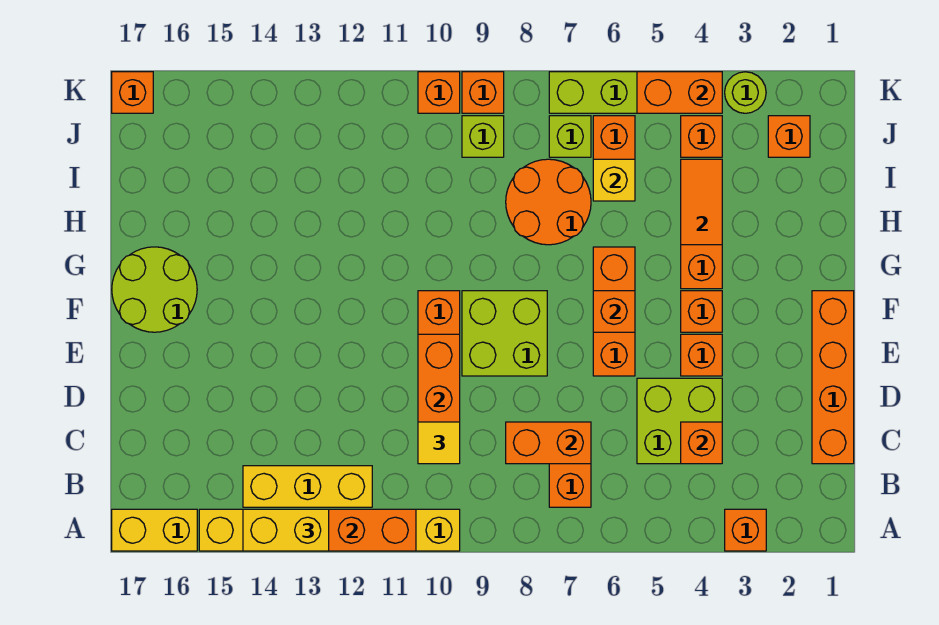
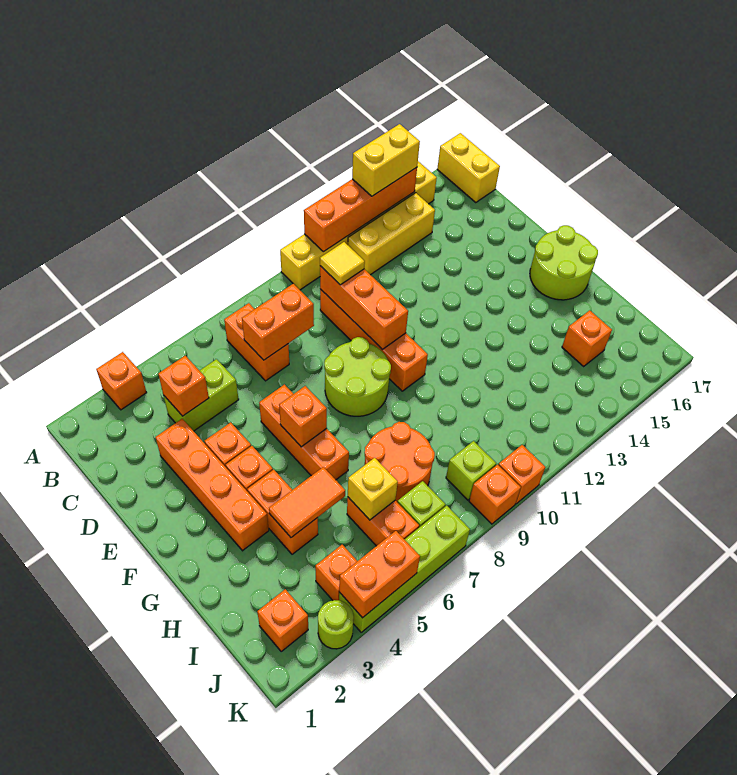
yellow brick A16:A17 level 1 -> yellow brick A17:B17 level 1
orange brick C1:F1 level 1 -> orange brick D3:G3 level 1
lime brick C4:D5 level 1 -> lime brick C4:C5 level 1
lime brick E8:F9 level 1 -> lime round brick E8:F9 level 1
orange tile H4:I4 level 2 -> orange tile H4:H5 level 2
orange brick K17 level 1 -> orange brick I15 level 1

